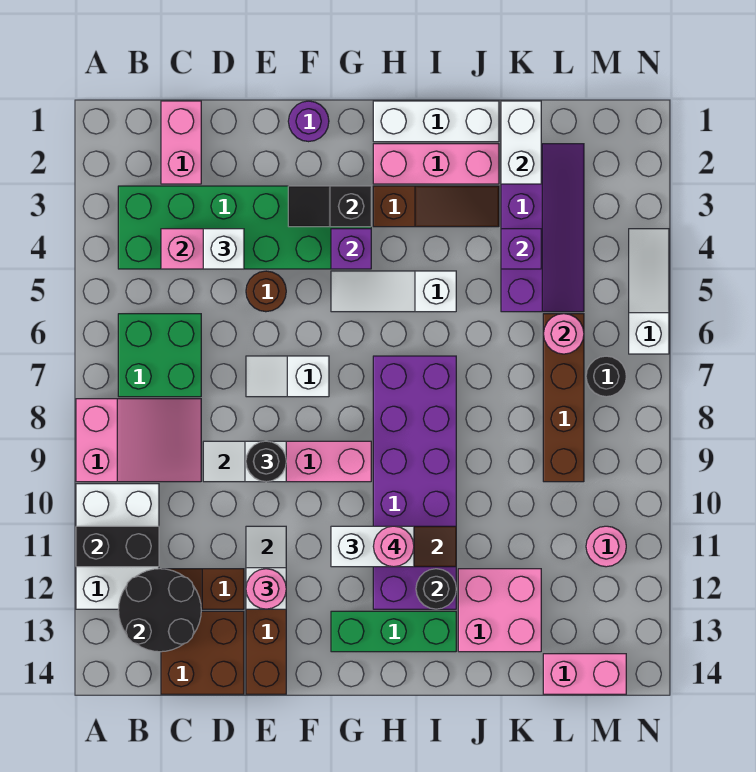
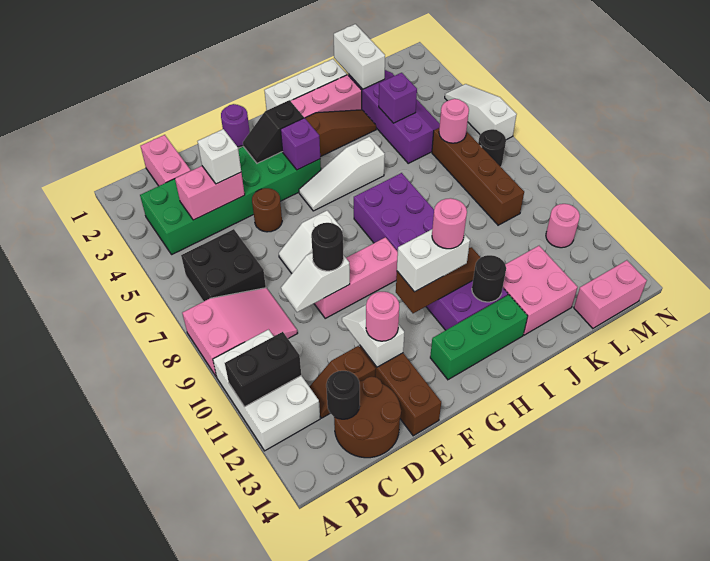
green brick B6:C7 level 1 -> black brick B6:C7 level 1
black round brick B12:C13 level 2 -> black round brick C13 level 2
brown brick C13:D14 level 1 -> brown round brick C13:D14 level 1

